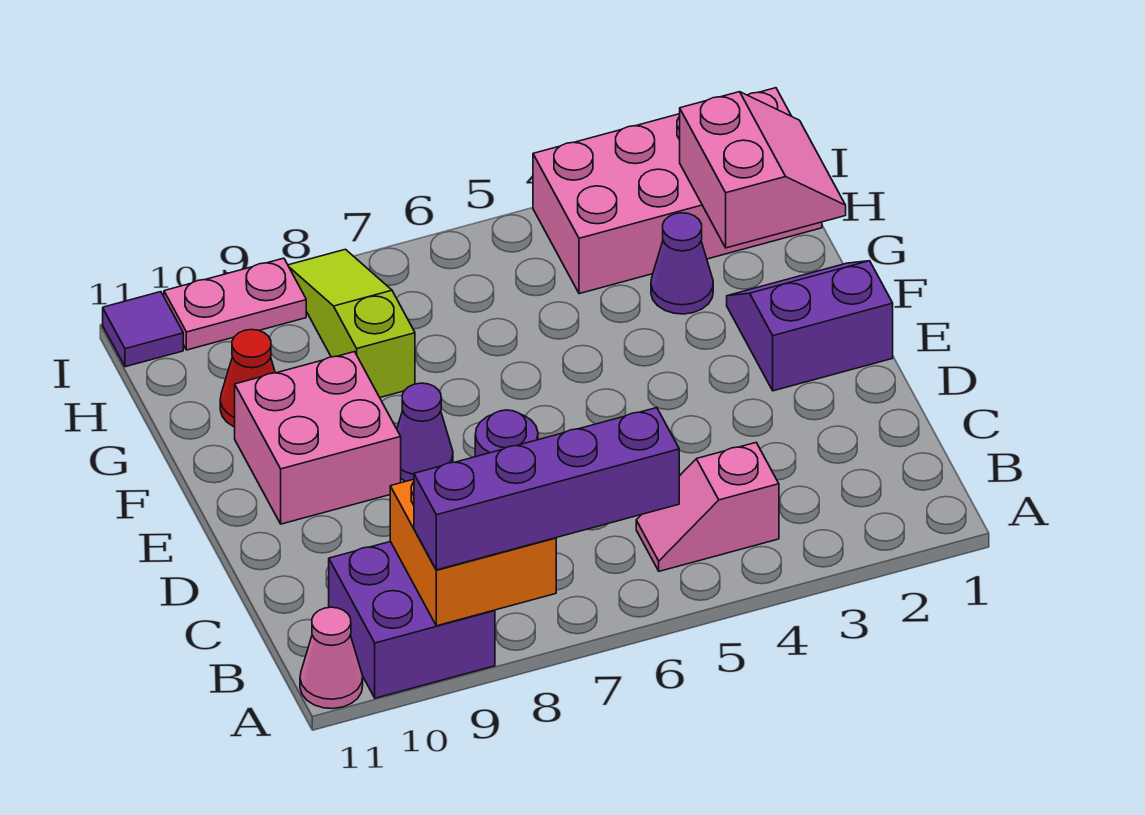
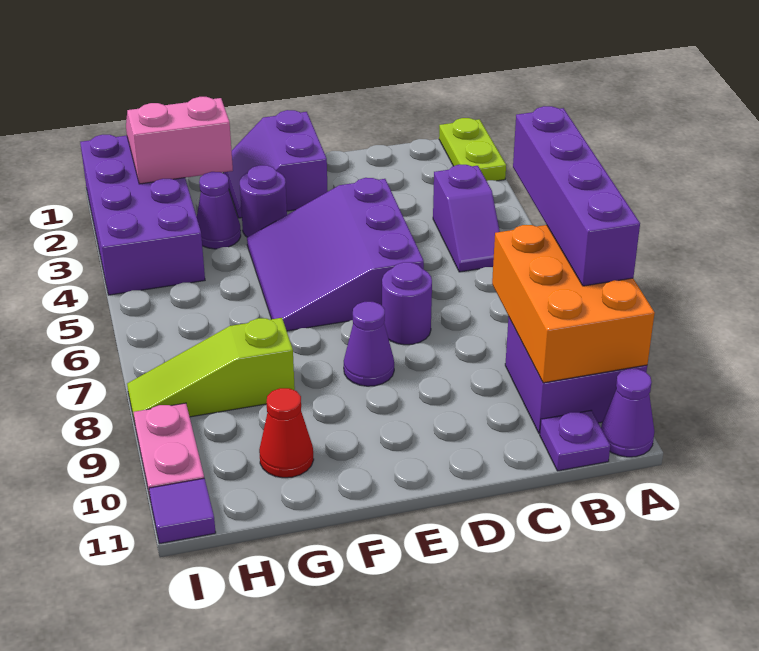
none -> lime plate A1:A2 level 1
orange brick A8:B9 level 2 -> orange brick A8:B10 level 2
pink cone A11 level 1 -> purple cone A11 level 1
pink slope B4:B5 level 1 top 4 -> purple slope B4:B5 level 1 top 4
none -> purple plate B11 level 1
none -> purple slope D4:F6 level 1 top D
pink brick E9:F10 level 1 -> none
none -> purple round brick F3 level 1
pink brick H1:I4 level 1 -> purple brick H1:I4 level 1

